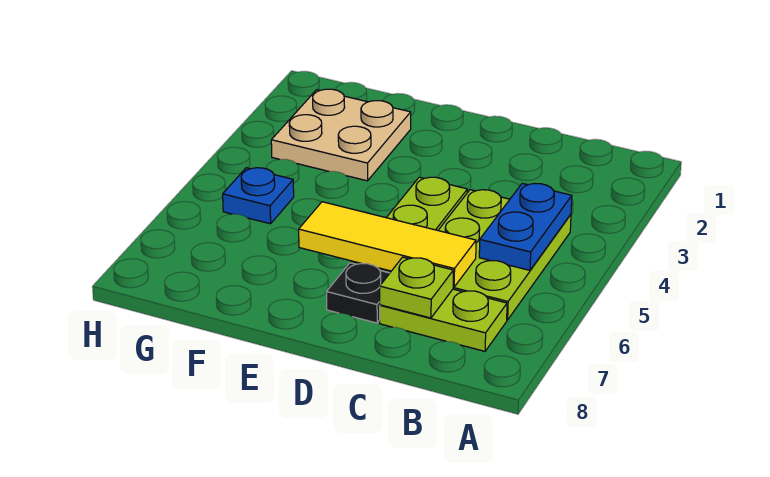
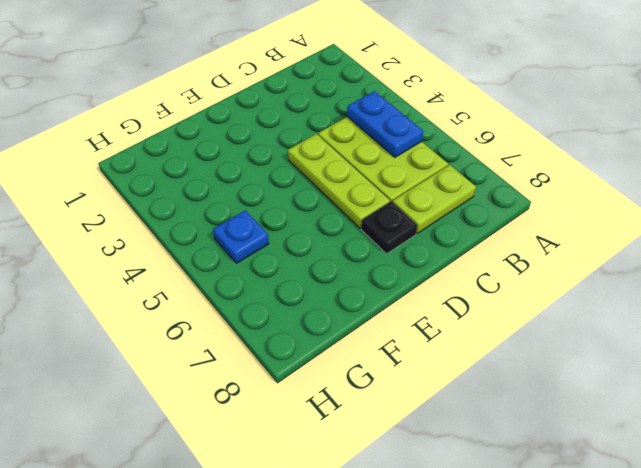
yellow tile C6:E6 level 2 -> none
lime plate C7 level 2 -> none
tan plate F2:G3 level 1 -> none

